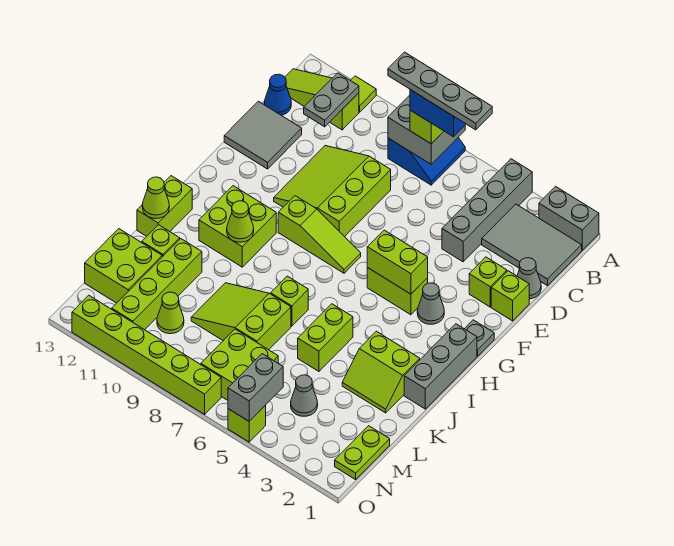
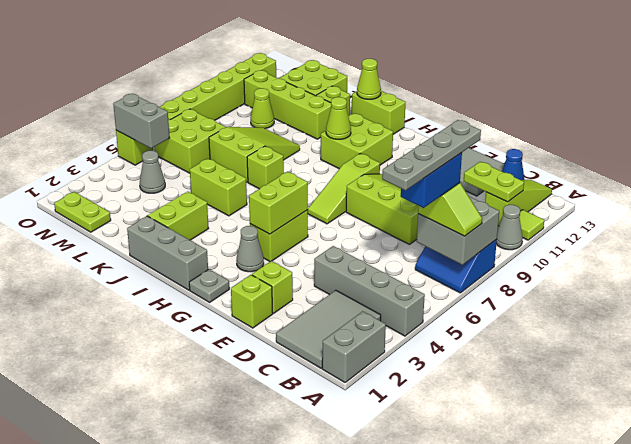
grey plate B11:C11 level 2 -> lime plate B11:C11 level 2
grey cone D1 level 1 -> grey cone A10 level 1

